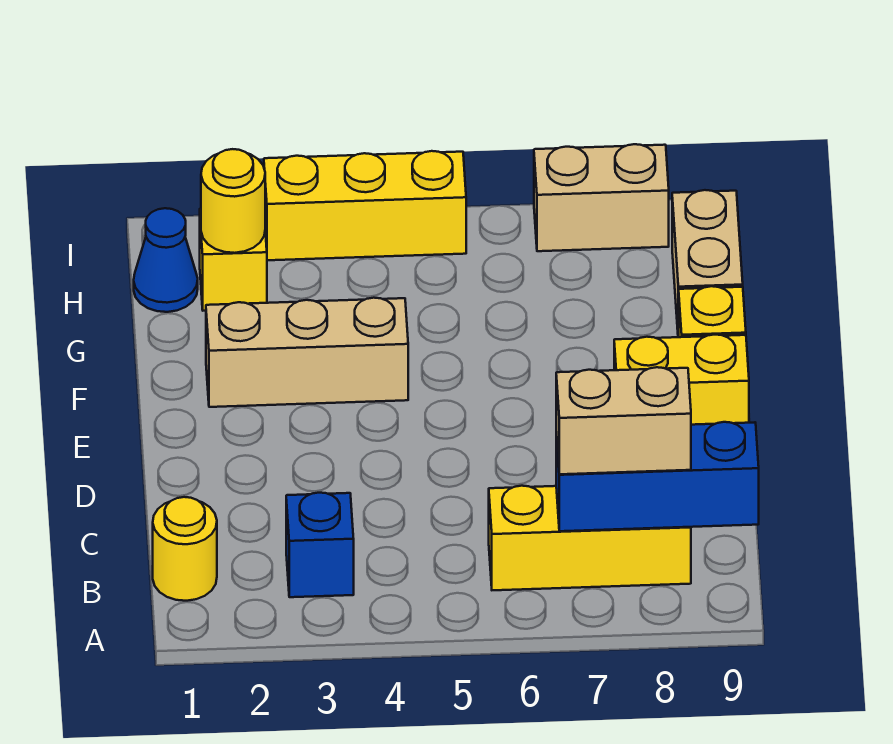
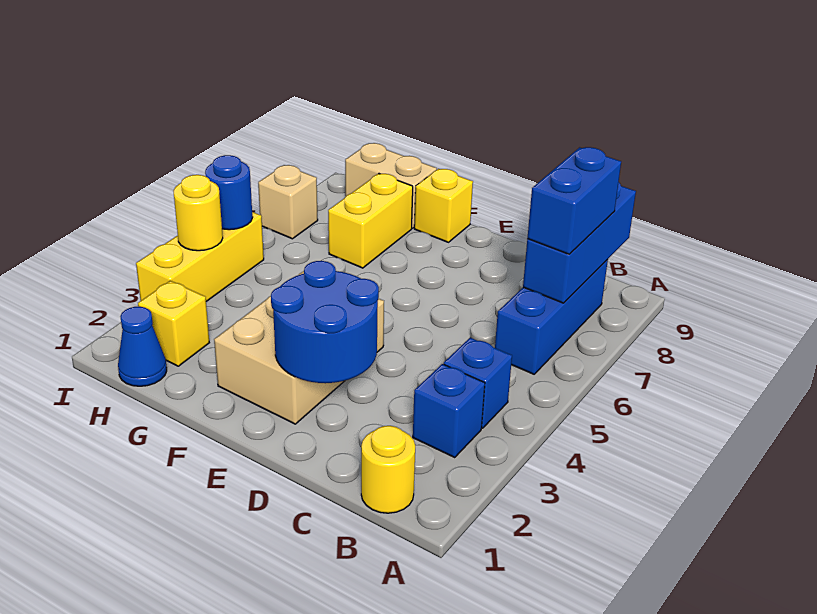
none -> blue brick B4 level 1
yellow brick B6:B8 level 1 -> blue brick B6:B8 level 1
tan brick B7:B8 level 3 -> blue brick B7:B8 level 3
none -> blue round brick D2:E3 level 2
yellow brick E8:E9 level 1 -> yellow brick G7:G8 level 1
tan brick F2:F4 level 1 -> tan brick E2:F4 level 1
yellow round brick H2 level 2 -> yellow round brick I4 level 2
none -> blue round brick I5 level 2
tan brick I7:I8 level 1 -> tan brick I7 level 1

